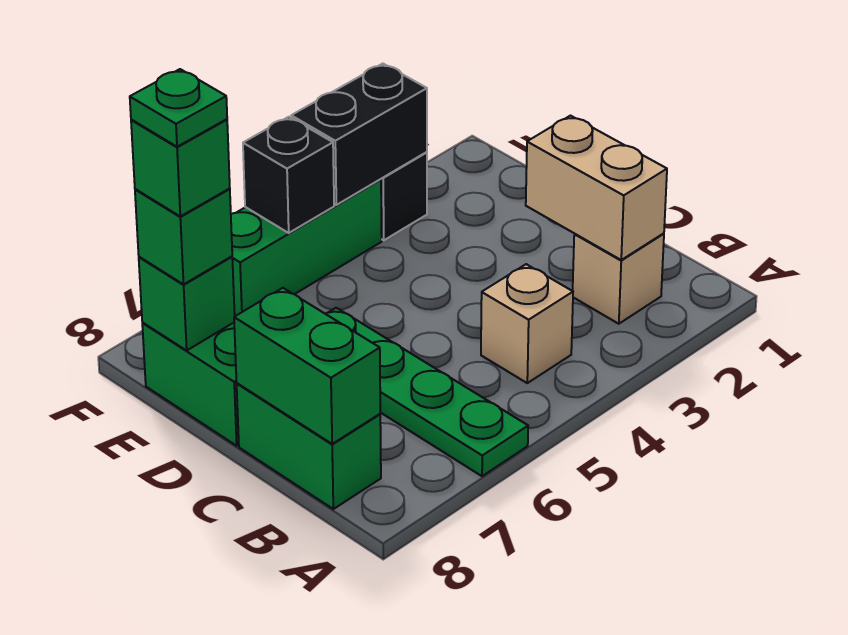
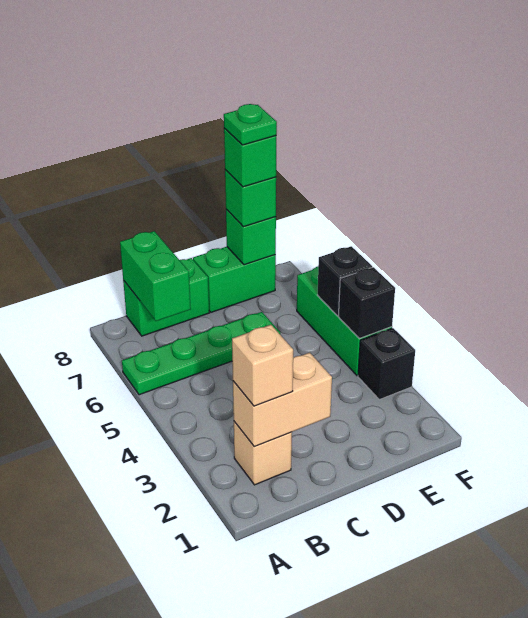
tan brick B4 level 1 -> tan brick B2 level 3
green brick B8:C8 level 2 -> green brick B7:B8 level 2
black brick F3:F4 level 2 -> black brick F4 level 2

